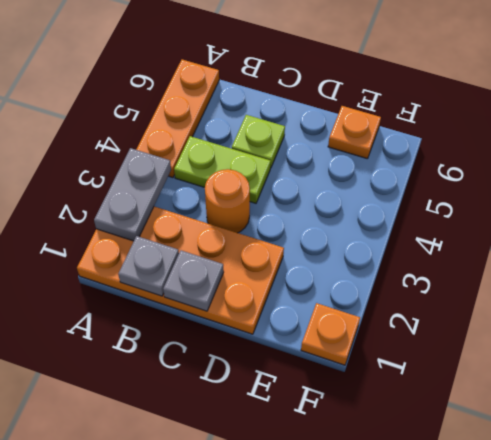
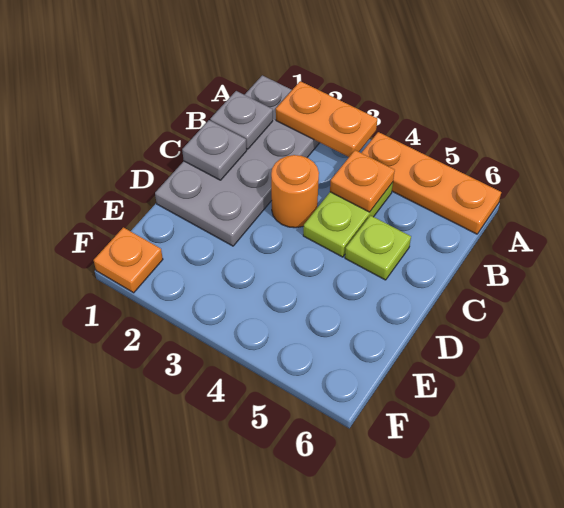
orange plate A1:D2 level 1 -> grey plate A1:D2 level 1
grey plate A2:A3 level 2 -> orange plate A2:A3 level 2
orange plate E6 level 1 -> orange plate B4 level 2

